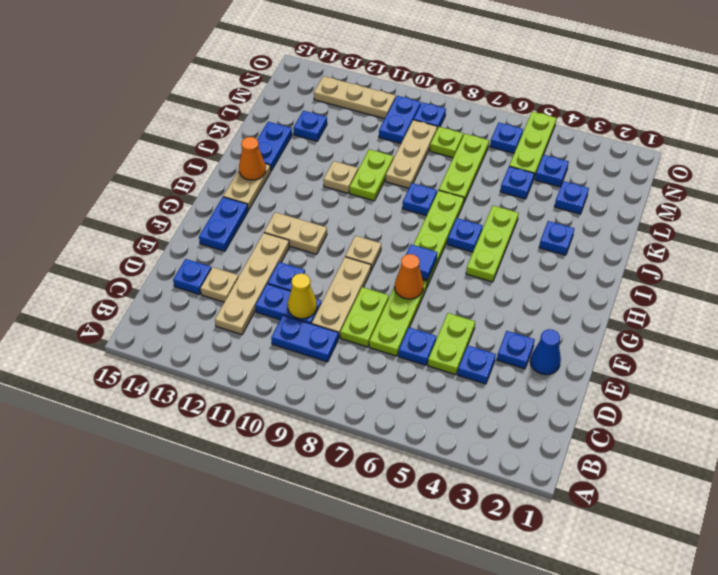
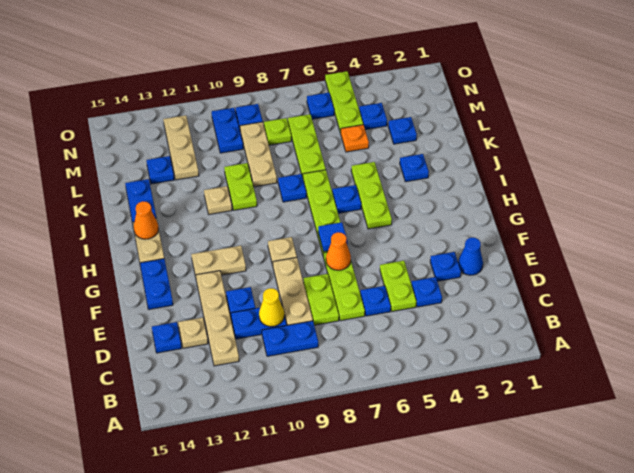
blue plate L5 level 1 -> orange plate L5 level 1
tan plate N11:N13 level 1 -> tan plate L12:N12 level 1

